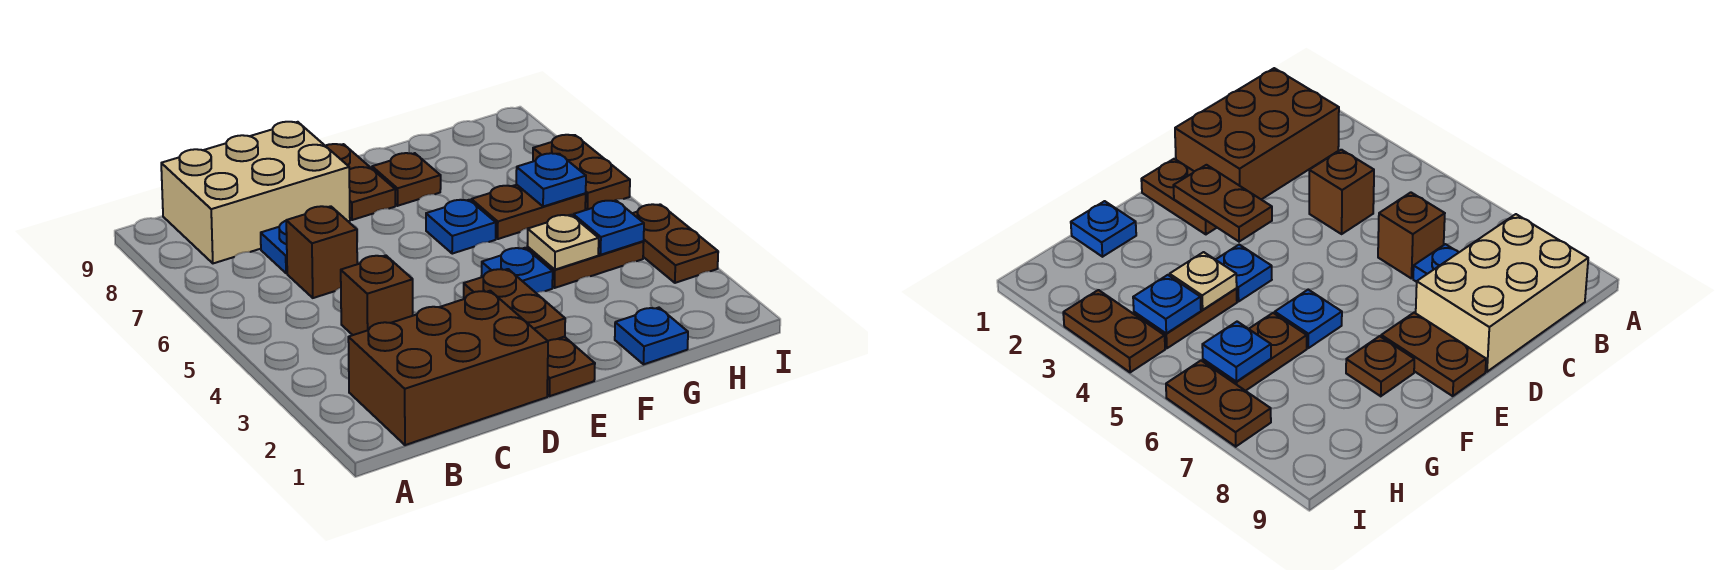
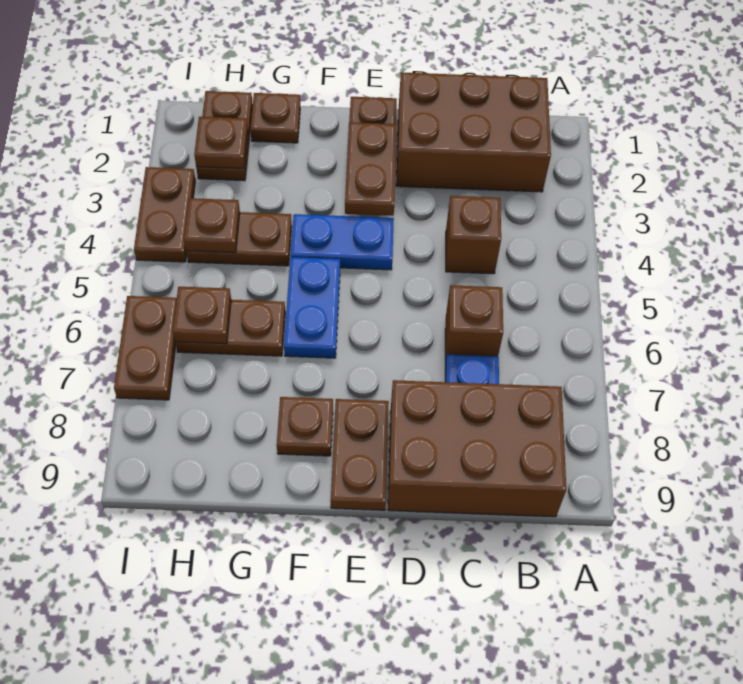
tan brick B8:D9 level 1 -> brown brick B8:D9 level 1
blue plate F4 level 1 -> blue plate E4:F4 level 1
blue plate F6 level 1 -> blue plate F5:F6 level 1
blue plate G1 level 1 -> brown plate G1 level 1
tan plate G4 level 2 -> none
none -> brown plate H1:H2 level 1
none -> brown plate H2 level 2
blue plate H4 level 2 -> brown plate H4 level 2
blue plate H6 level 2 -> brown plate H6 level 2

